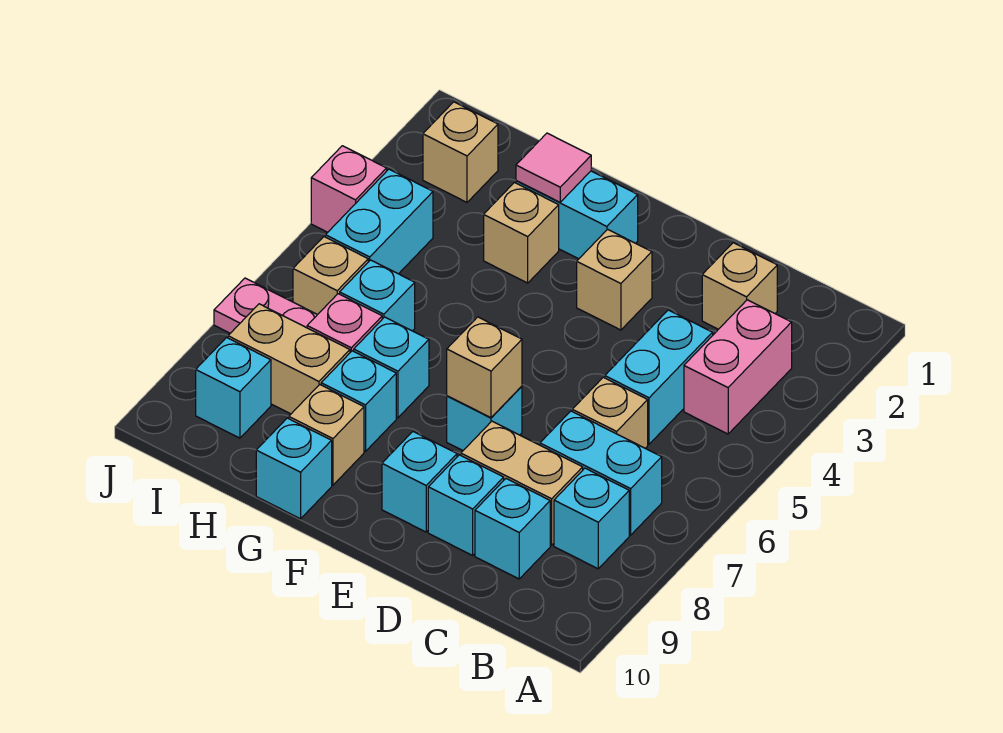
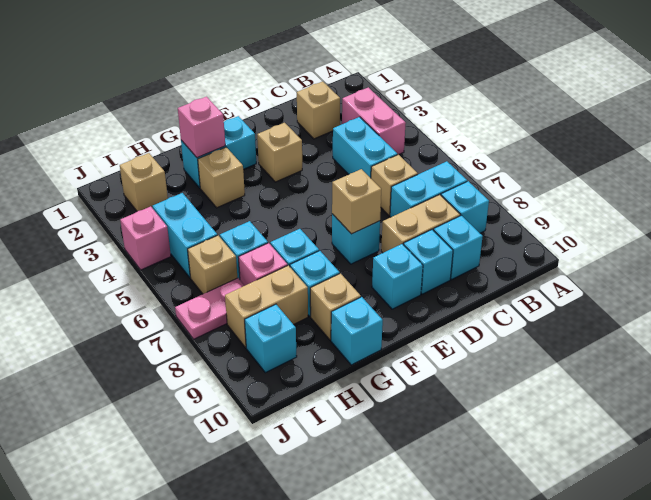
pink tile G2 level 2 -> pink brick G2 level 2

